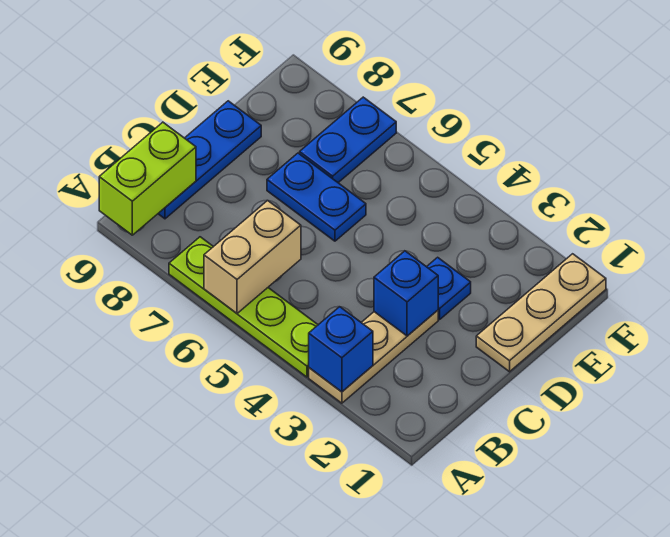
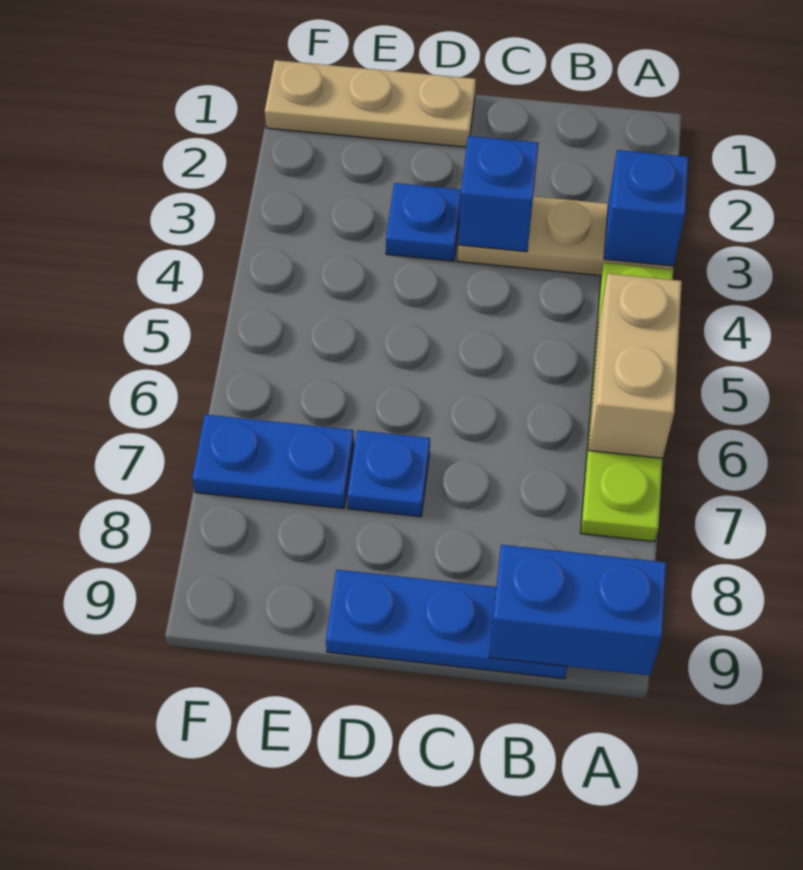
tan brick A6:B6 level 2 -> tan brick A5:A6 level 2
lime brick A9:B9 level 2 -> blue brick A9:B9 level 2
blue plate D6:D7 level 1 -> blue plate D7 level 1

